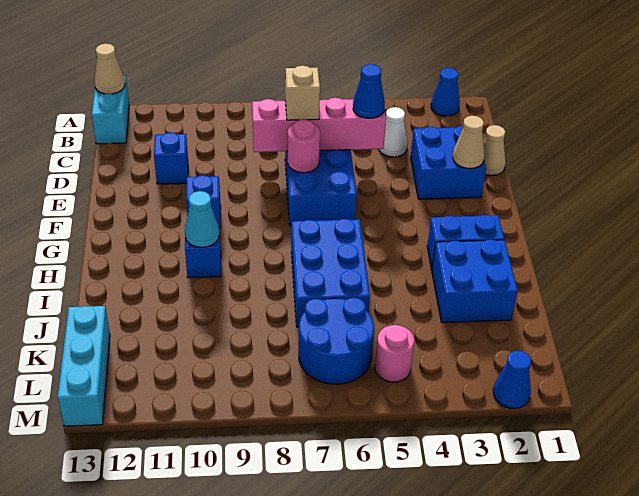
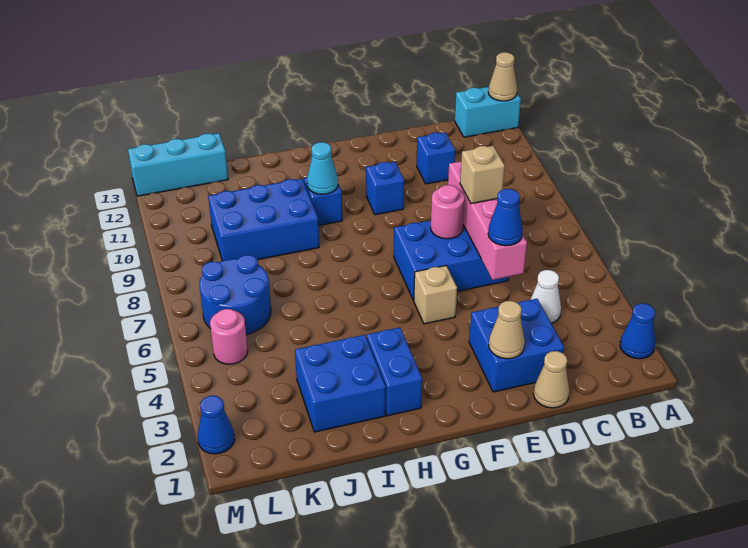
none -> tan brick F5 level 1
blue brick H6:J7 level 1 -> blue brick I9:K10 level 1

